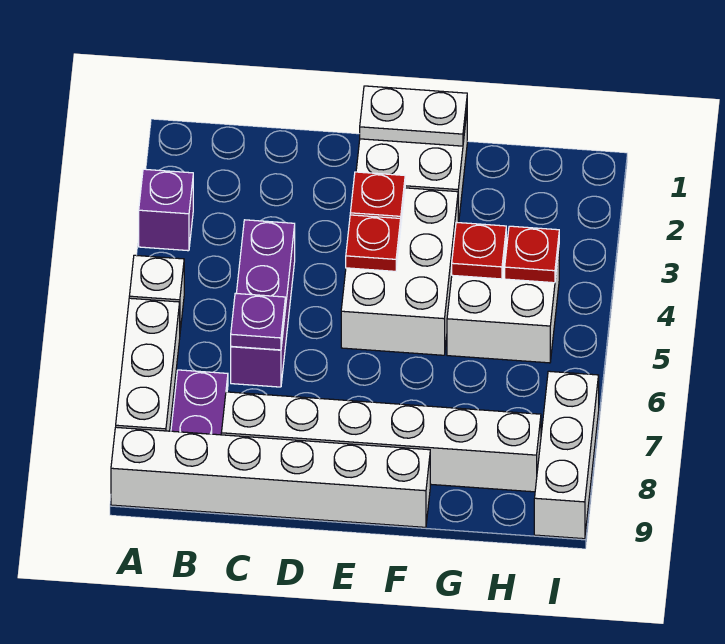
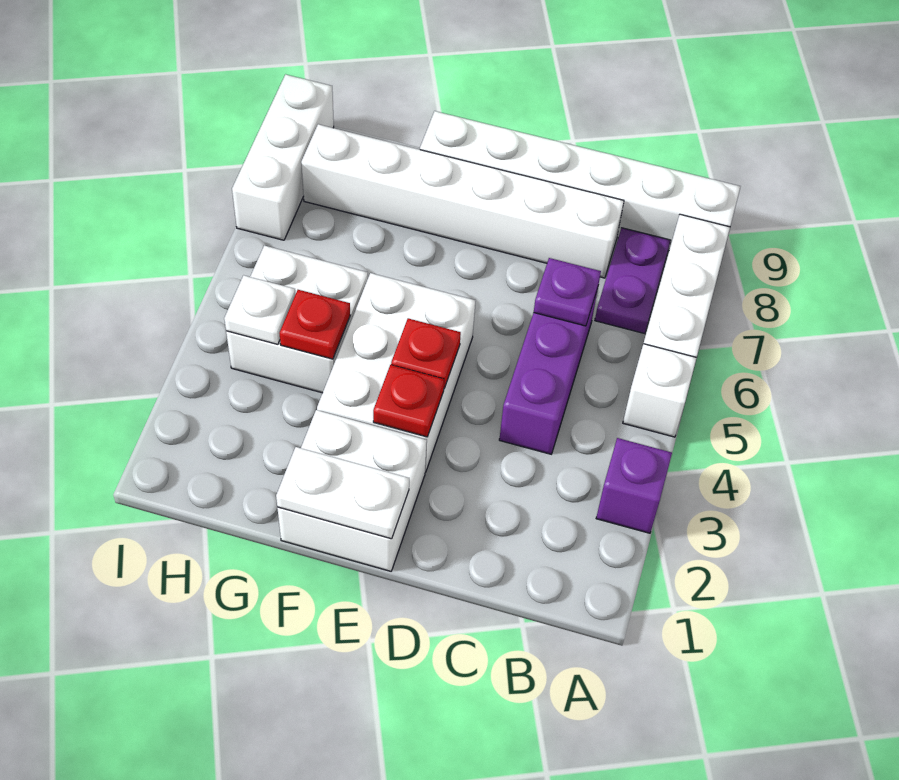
red plate H4 level 2 -> white plate H4 level 2

